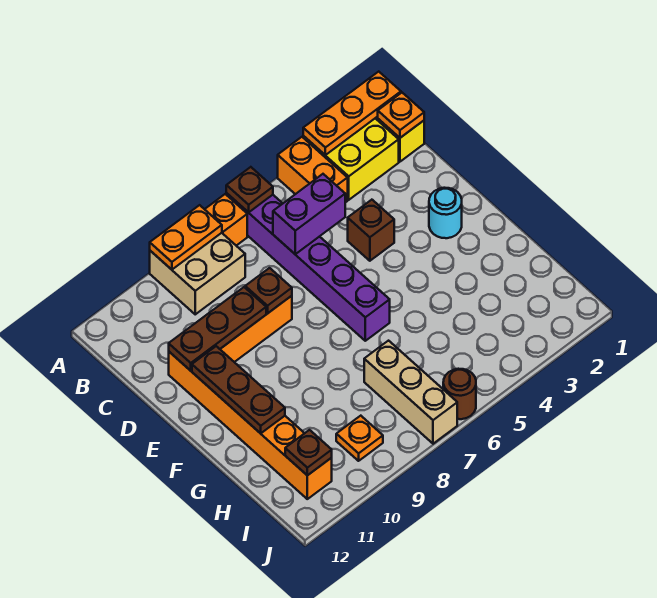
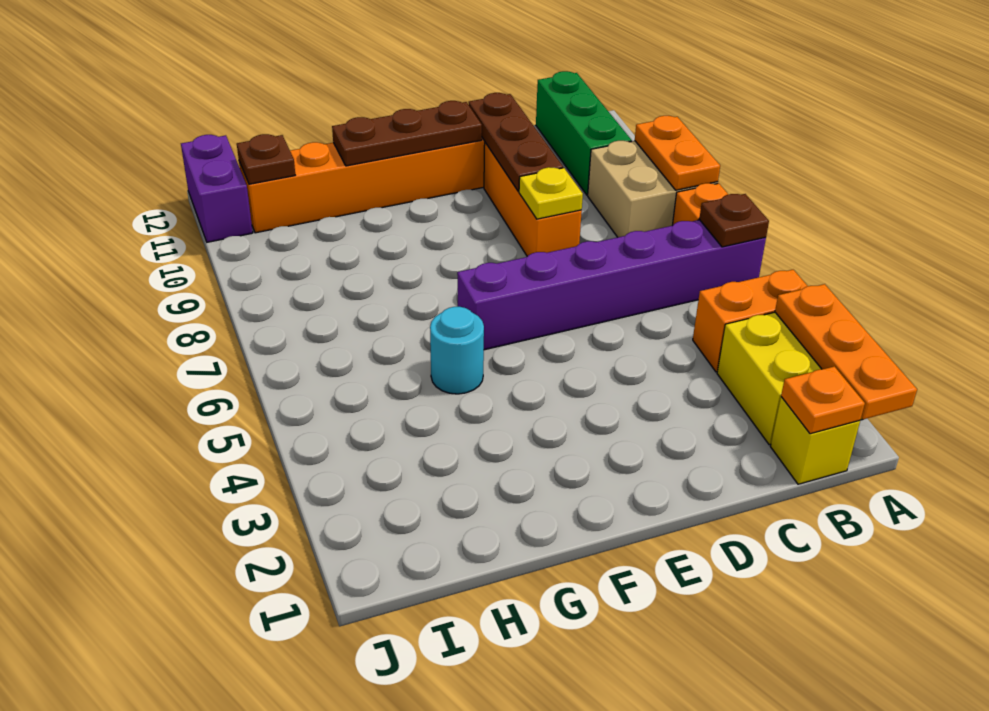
none -> green brick B10:B12 level 1
purple brick C5:C6 level 2 -> purple brick J11:J12 level 1
brown brick D4 level 1 -> none
brown plate D8 level 2 -> yellow plate D8 level 2
cyan round brick E2 level 1 -> cyan round brick G5 level 1
tan brick H7:J7 level 1 -> none
orange plate I9 level 1 -> none
brown round brick J6 level 1 -> none

